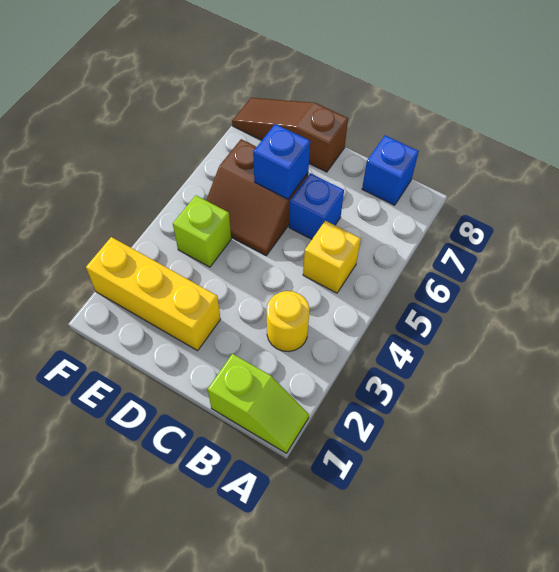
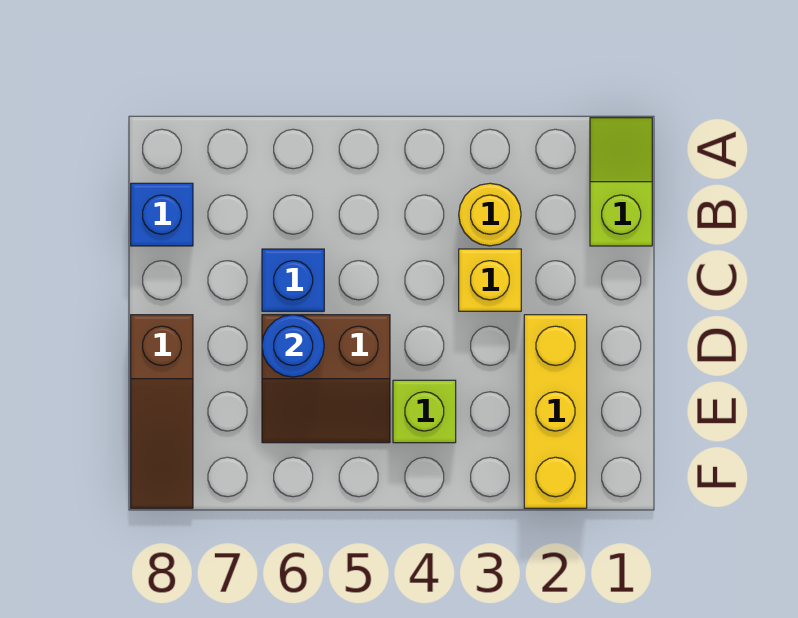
yellow brick B5 level 1 -> yellow brick C3 level 1
brown slope D5:E6 level 1 top 6 -> brown slope D5:E6 level 1 top D
blue brick D6 level 2 -> blue round brick D6 level 2

